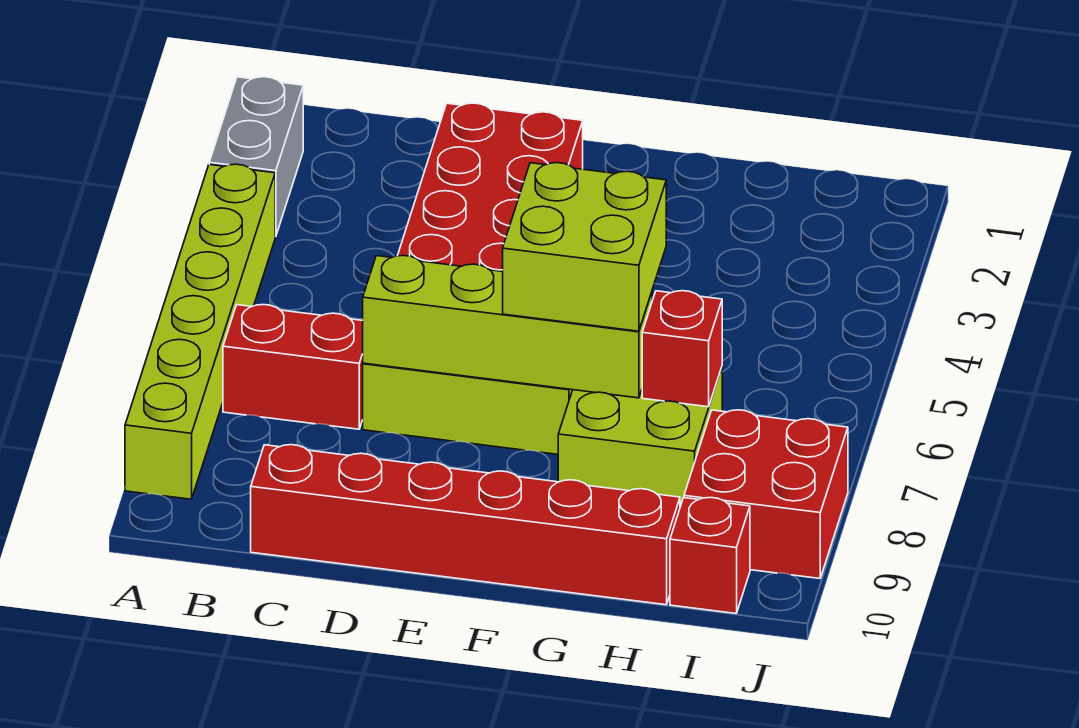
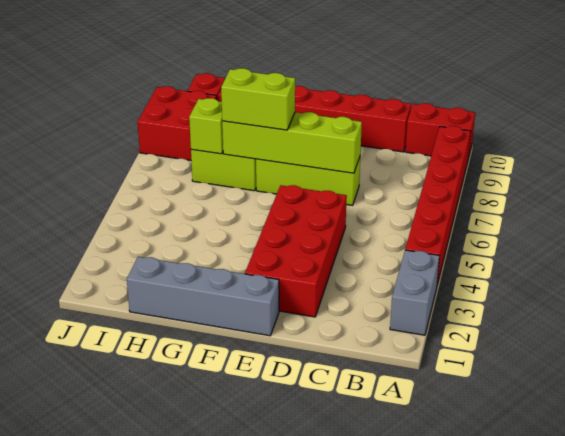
lime brick A4:A9 level 1 -> red brick A4:A9 level 1
red brick B7:C7 level 1 -> red brick A10:B10 level 1
none -> grey brick E1:H1 level 1
lime brick F6:G7 level 3 -> lime brick F7:G7 level 3
red brick H7 level 2 -> lime brick H7 level 2

